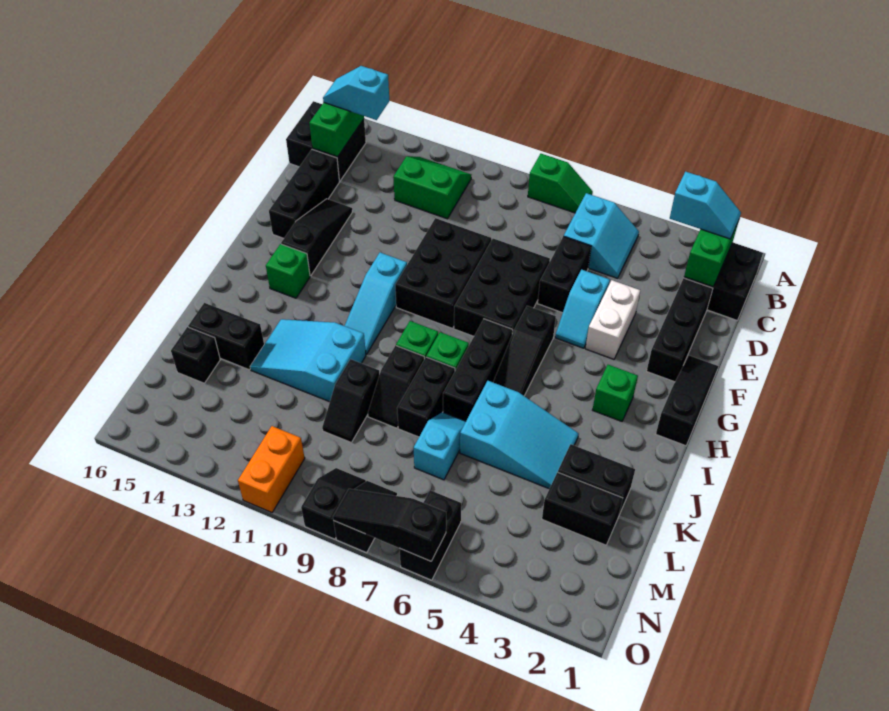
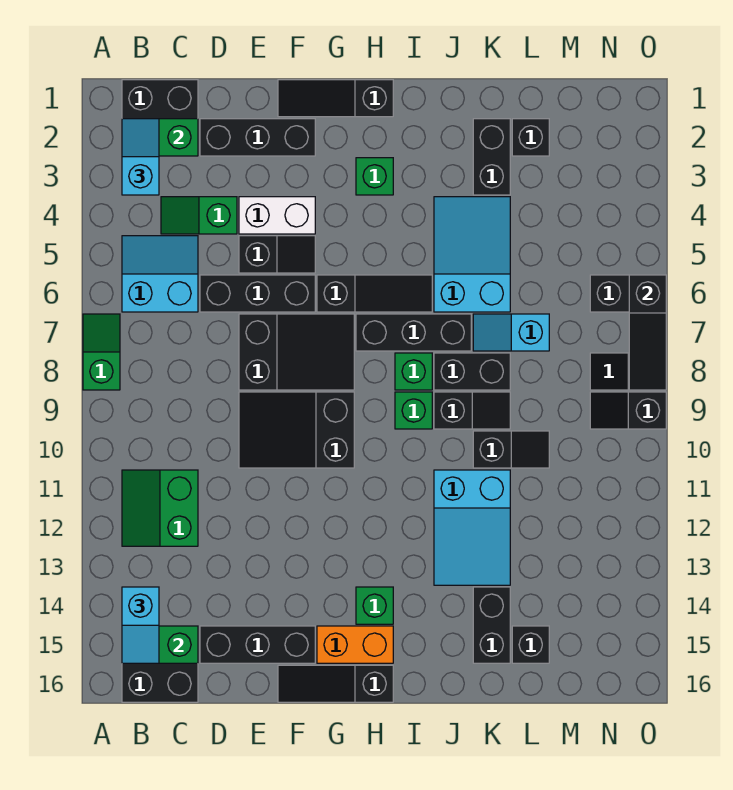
none -> green slope C4:D4 level 1 top D
black brick D6:E6 level 1 -> black brick D6:F6 level 1
cyan slope E5:F5 level 1 top E -> black slope E5:F5 level 1 top E
black brick E7:G8 level 1 -> black slope E7:G8 level 1 top E
black brick E9:G10 level 1 -> black slope E9:G10 level 1 top G
black slope E14:G14 level 1 top G -> black slope F16:H16 level 1 top H
cyan slope G11:I11 level 1 top G -> none
black brick L2:L3 level 1 -> black brick L2 level 1
orange brick N11:O11 level 1 -> orange brick G15:H15 level 1

